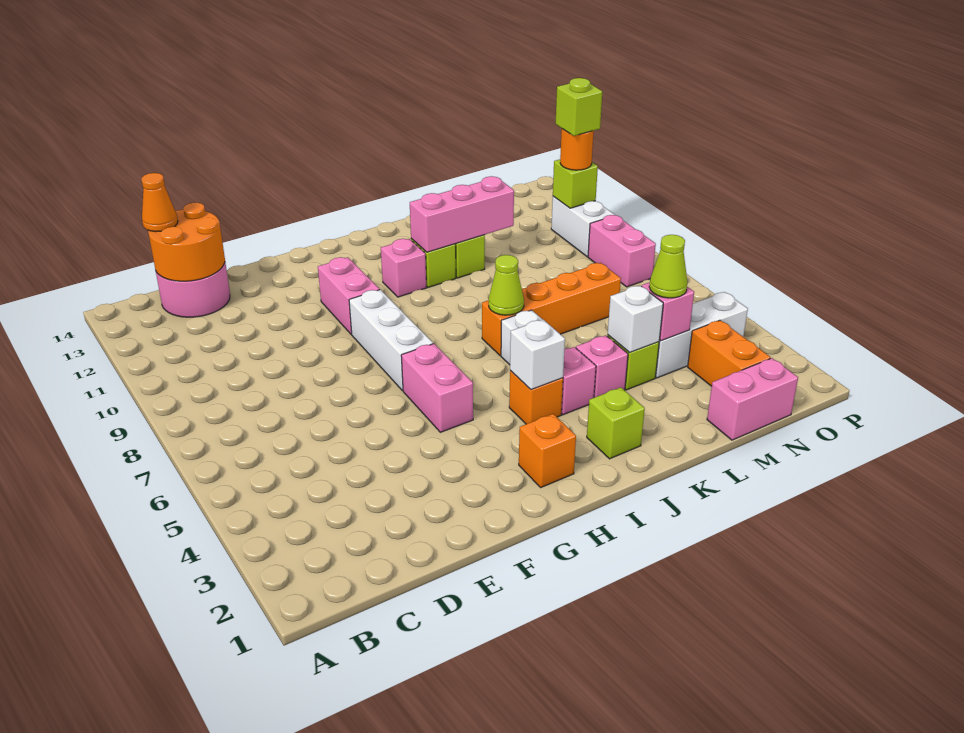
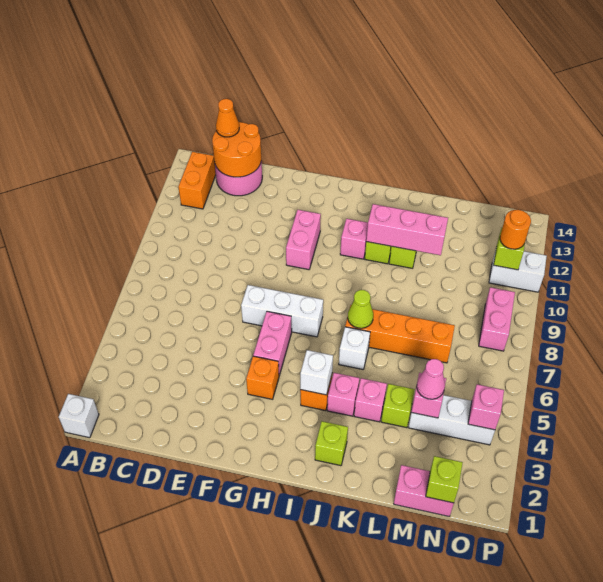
white brick G7:G9 level 1 -> white brick F7:H7 level 1
orange brick H2 level 1 -> orange brick G4 level 1
white brick L4 level 2 -> white brick A1 level 1
lime cone M4 level 3 -> pink cone M4 level 3
orange brick N2:N3 level 1 -> orange brick B12:B13 level 1
none -> pink brick O4 level 2
white brick O10:O11 level 1 -> white brick O11:P11 level 1
lime brick O11 level 4 -> lime brick N1 level 2

